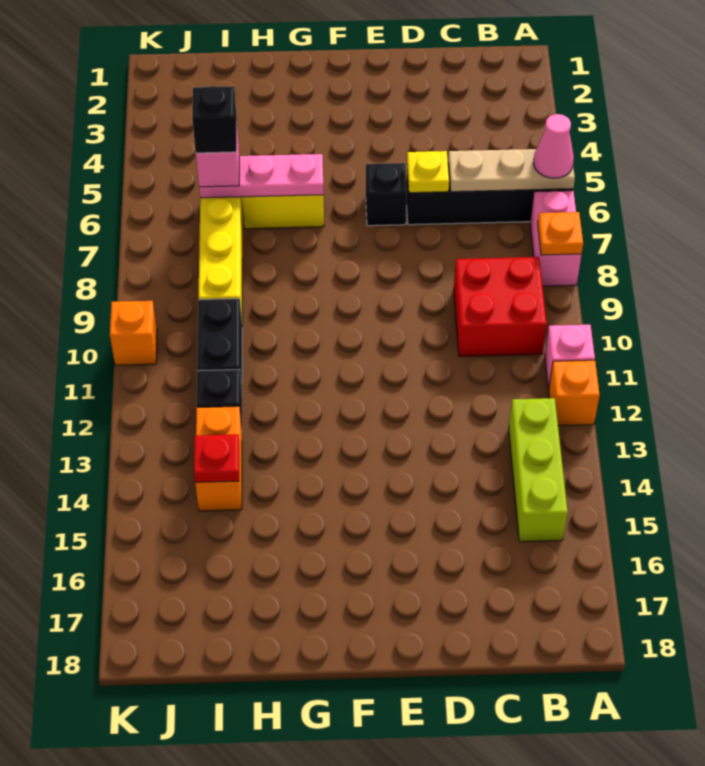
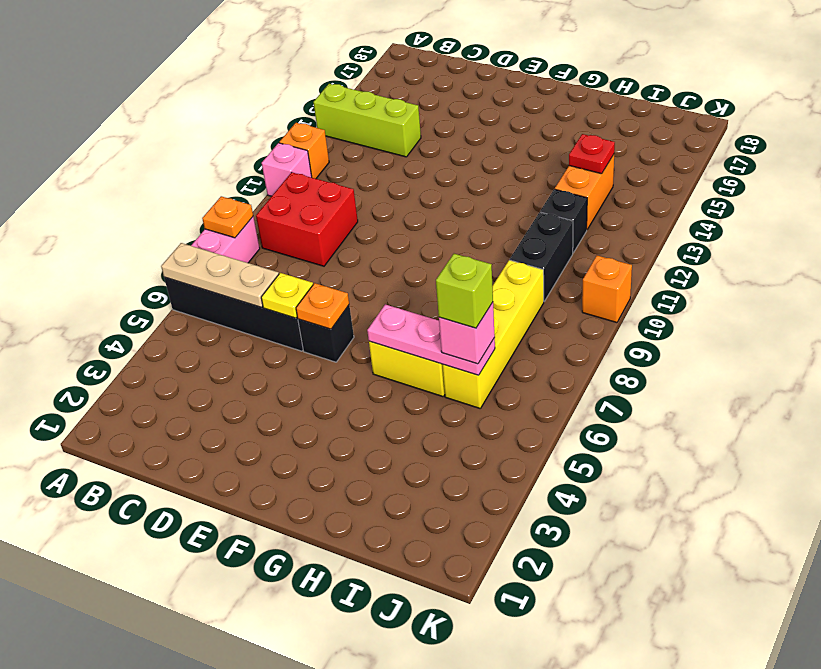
pink cone A6 level 3 -> none
lime brick B13:B15 level 1 -> lime brick A14:C14 level 1
none -> orange plate E6 level 2
black brick I6 level 4 -> lime brick I6 level 4

